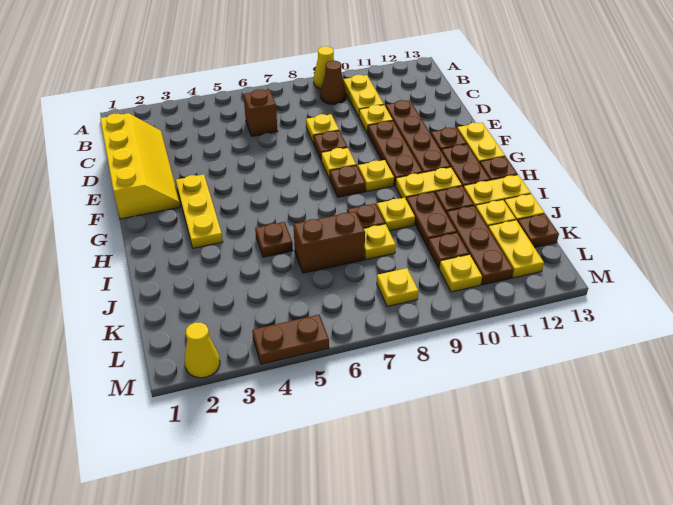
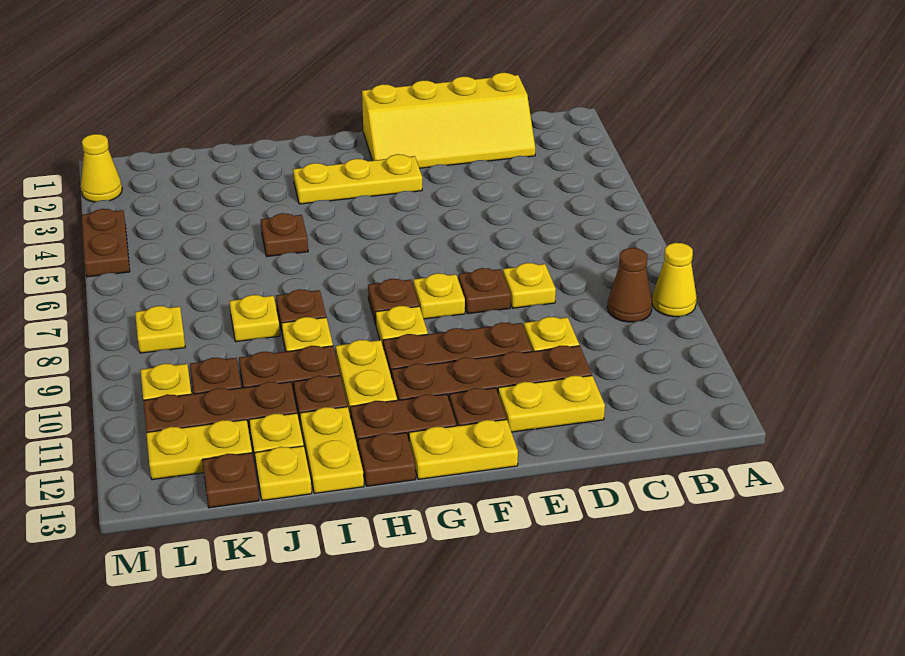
yellow plate B10:C10 level 1 -> yellow plate D12:E12 level 1
brown brick C6 level 1 -> none
brown brick J6:J7 level 1 -> none

